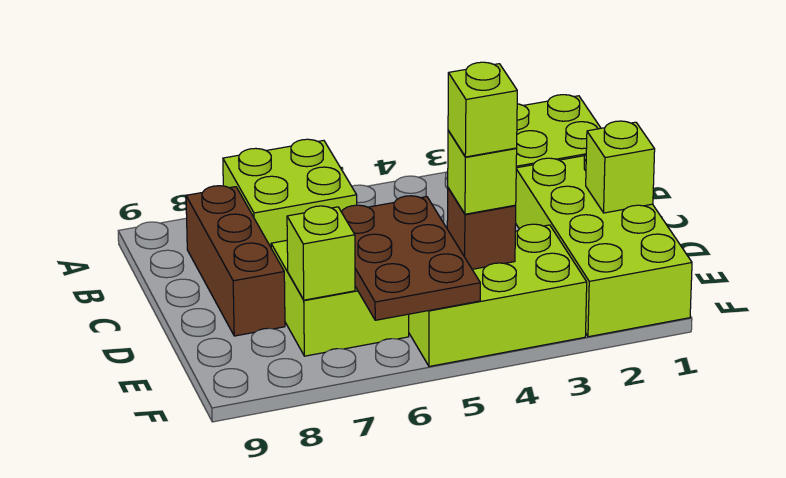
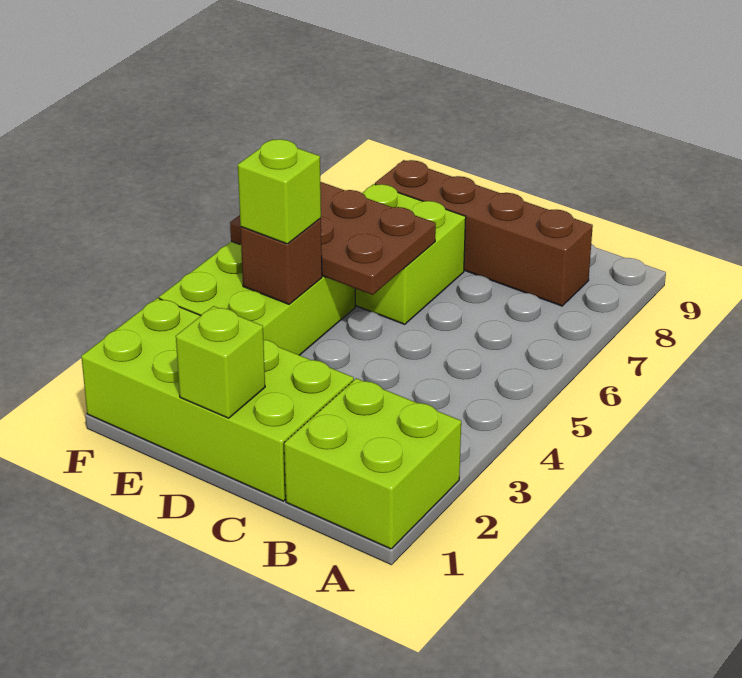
lime brick A6:B7 level 1 -> none
brown brick B8:D8 level 1 -> brown brick B8:E8 level 1
lime brick E4 level 4 -> none
lime brick E7 level 2 -> none

